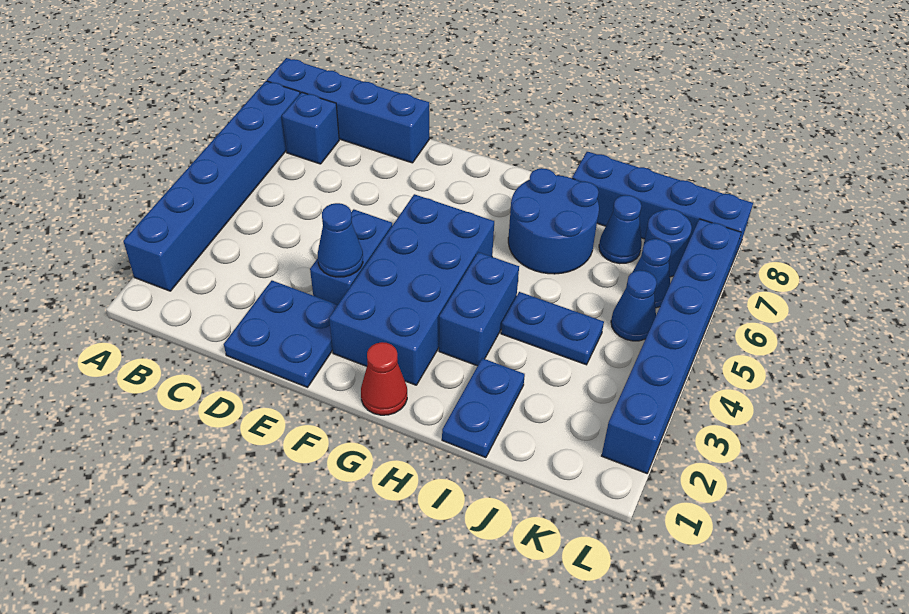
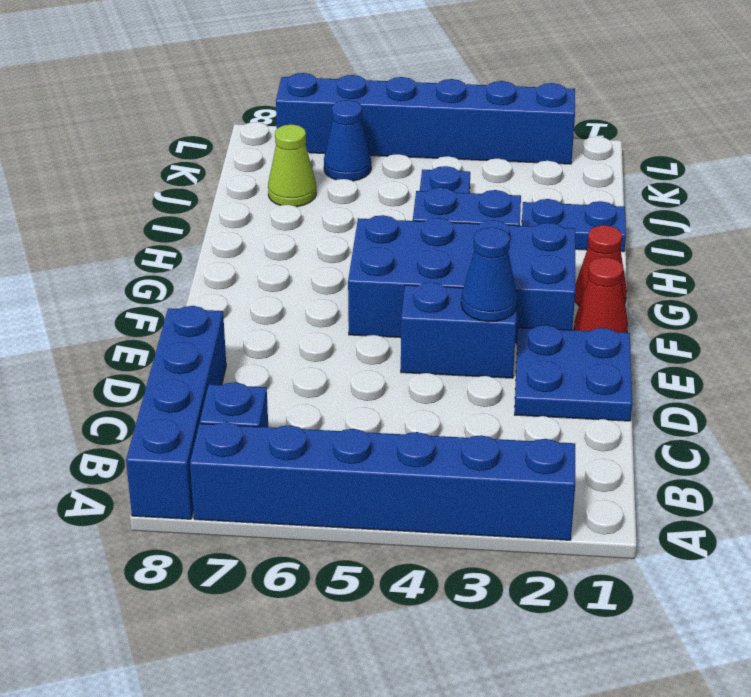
none -> red cone F1 level 1
blue round brick H6:I7 level 1 -> none
blue brick I8:L8 level 1 -> none
blue cone J7 level 1 -> lime cone J7 level 1
blue cone K5 level 1 -> none
blue round brick K7 level 1 -> none

